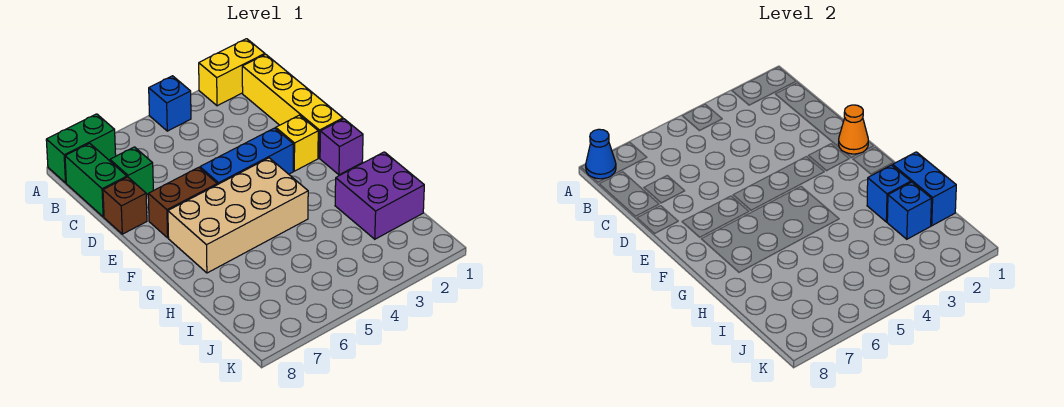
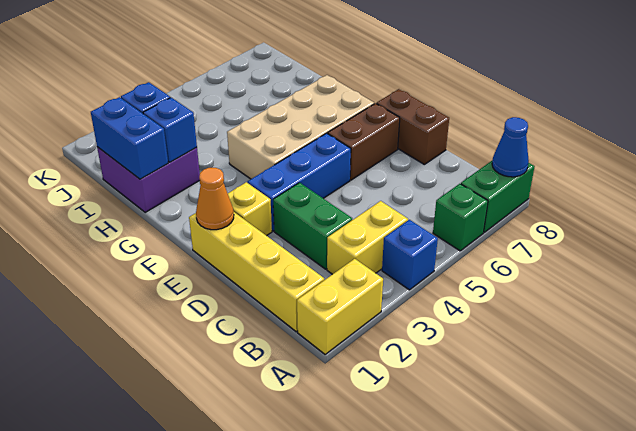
none -> yellow brick B3:B4 level 1
green brick B8:C8 level 1 -> green brick C3:D3 level 1
green brick C7 level 1 -> green brick A6 level 1
brown brick D8 level 1 -> brown brick D8:E8 level 1
purple brick F1 level 1 -> none

